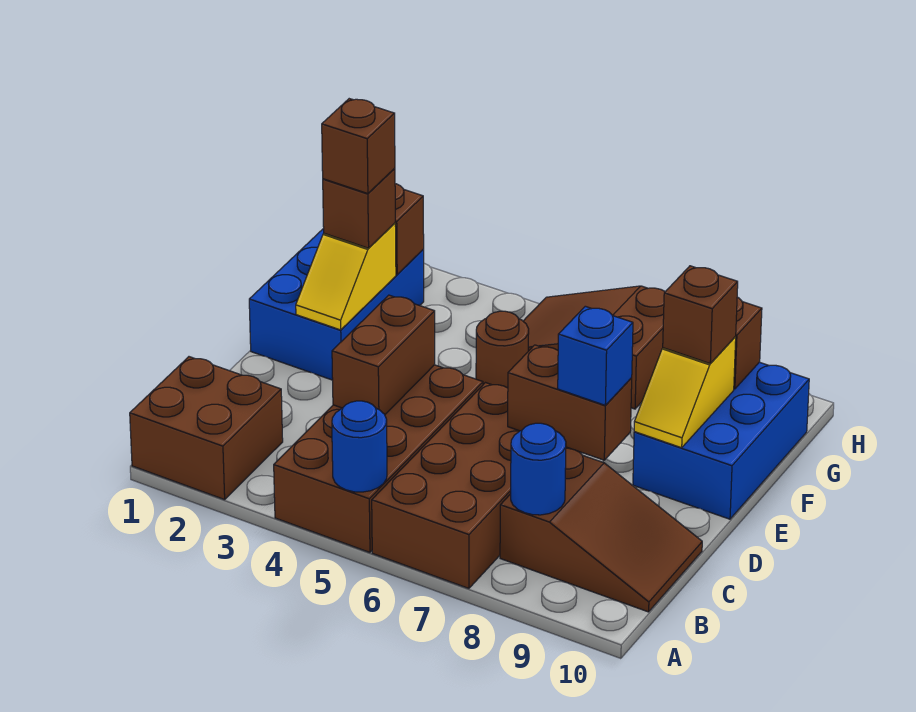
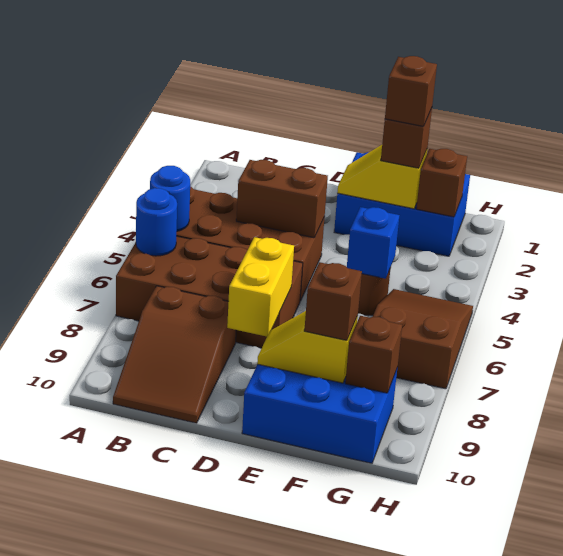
brown brick A1:B2 level 1 -> none
blue round brick B8 level 2 -> blue round brick A6 level 2
brown brick D7:D8 level 2 -> yellow brick D7:D8 level 2
blue brick D8 level 3 -> blue brick F5 level 2

